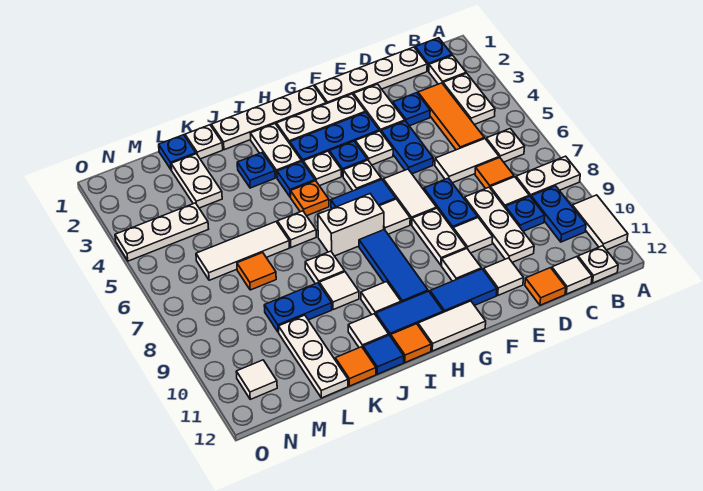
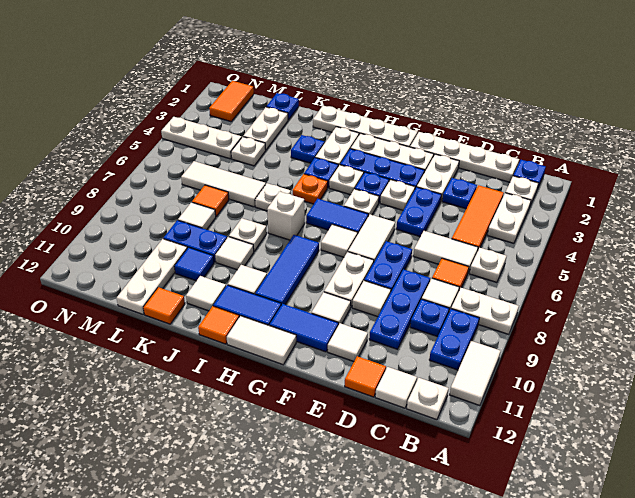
white plate D8:D10 level 1 -> blue plate D8:D10 level 1
white brick H7:I7 level 1 -> white brick I7 level 1
blue tile J12 level 1 -> blue tile K10 level 1
white plate K1 level 1 -> white plate L4 level 1
none -> orange tile N1:N2 level 1
white tile N11 level 1 -> white tile L8 level 1

